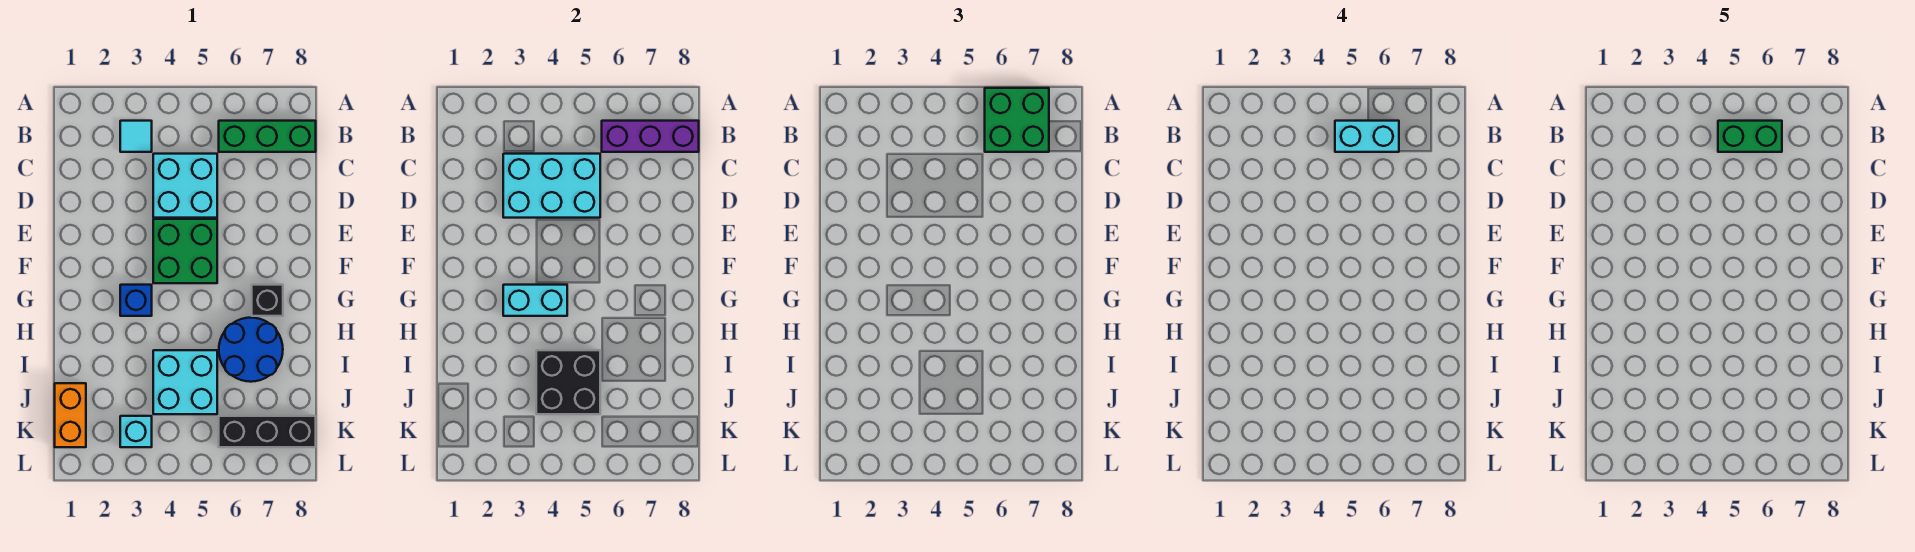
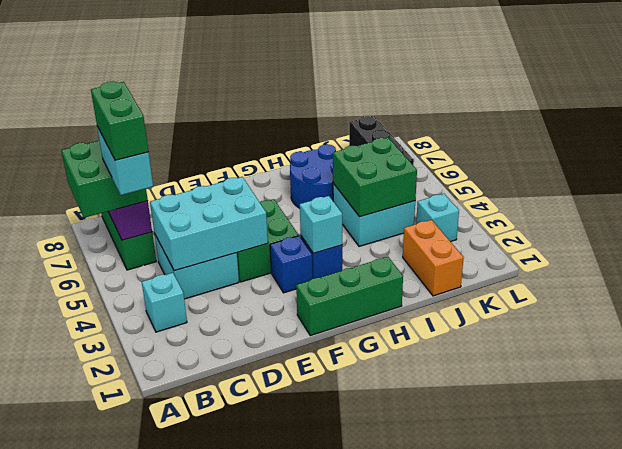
cyan tile B3 level 1 -> cyan brick B3 level 1
cyan brick C3:D5 level 2 -> cyan brick C4:E5 level 2
none -> green brick F1:H1 level 1
none -> blue brick F3 level 1
cyan brick G3:G4 level 2 -> cyan brick G3 level 2
black brick G7 level 1 -> none
black brick I4:J5 level 2 -> green brick I4:J5 level 2
orange brick J1:K1 level 1 -> orange brick J1:J2 level 1

